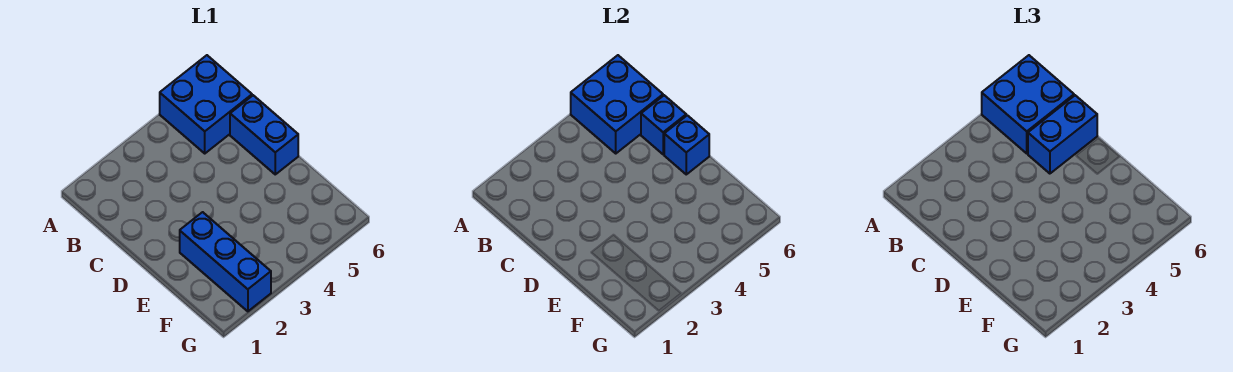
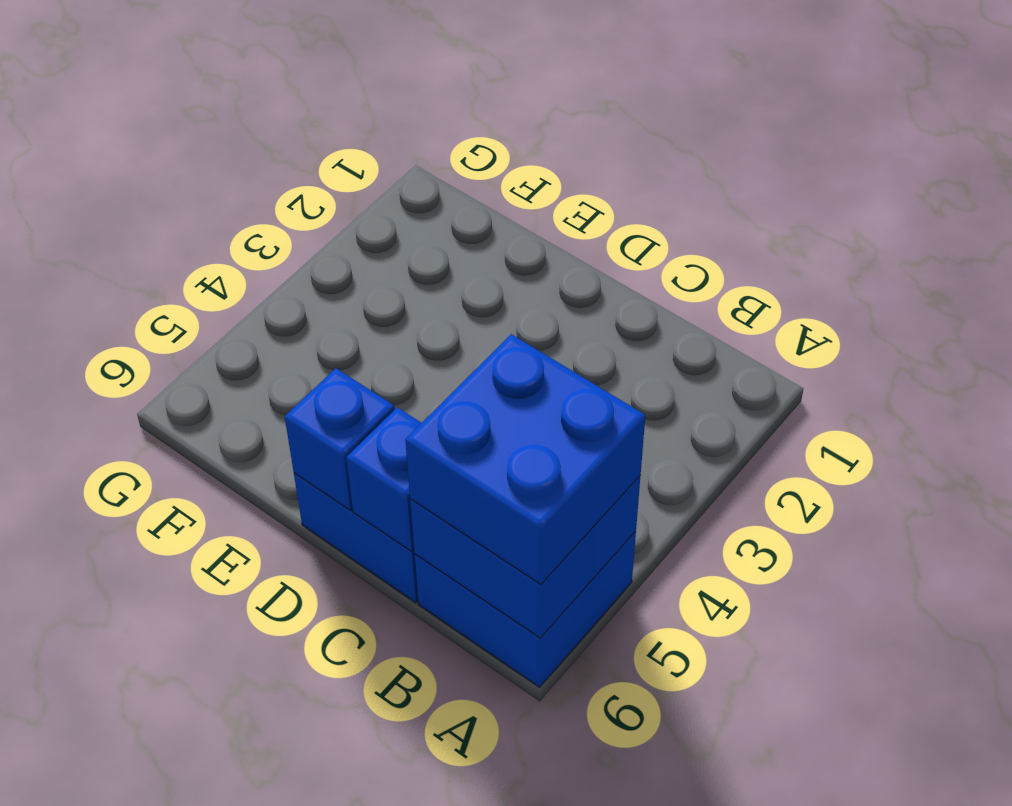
blue brick C5:C6 level 3 -> none
blue brick E2:G2 level 1 -> none

